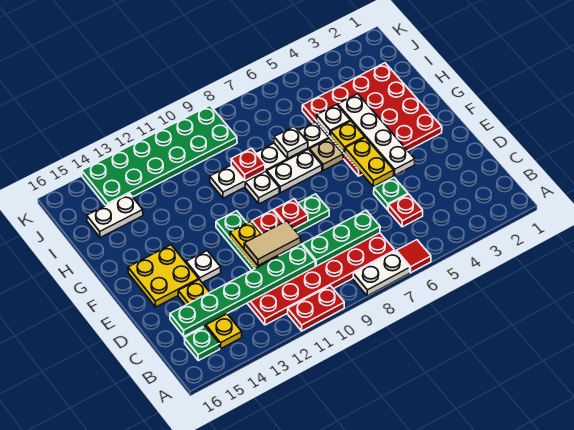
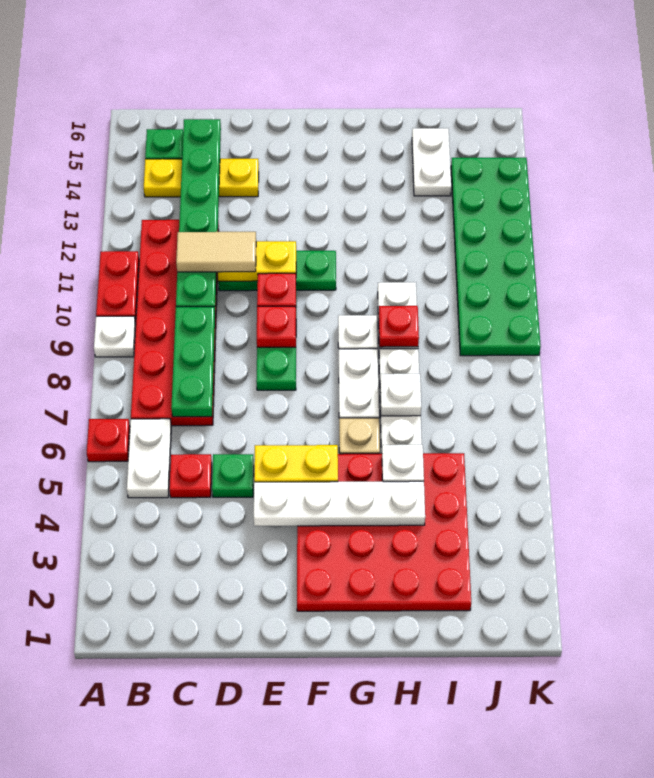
red tile A6 level 1 -> red plate A6 level 1
white plate A7:A8 level 1 -> white plate B5:B6 level 1
tan tile D10:D11 level 3 -> tan tile C11:D11 level 3
white plate E13 level 1 -> white plate A9 level 1
yellow plate E14:F15 level 1 -> none
yellow plate G5 level 2 -> none

